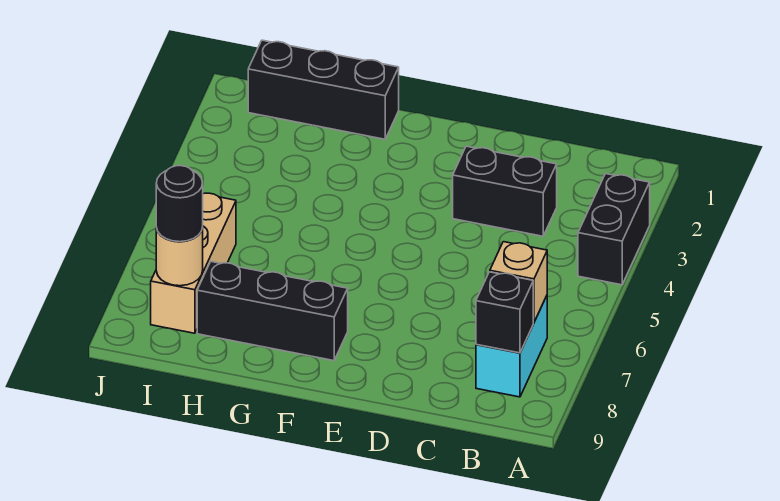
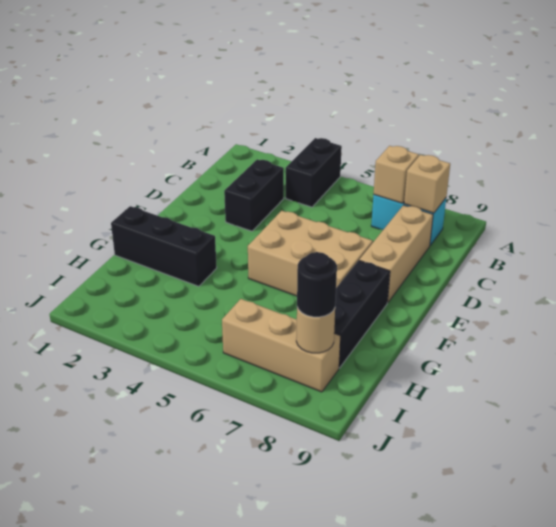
black brick A3:A4 level 1 -> black brick A4:B4 level 1
black brick B8 level 2 -> tan brick B8 level 2
none -> tan brick C8:E8 level 1
none -> tan brick E5:F7 level 1
black brick G1:I1 level 1 -> black brick G1:G3 level 1

